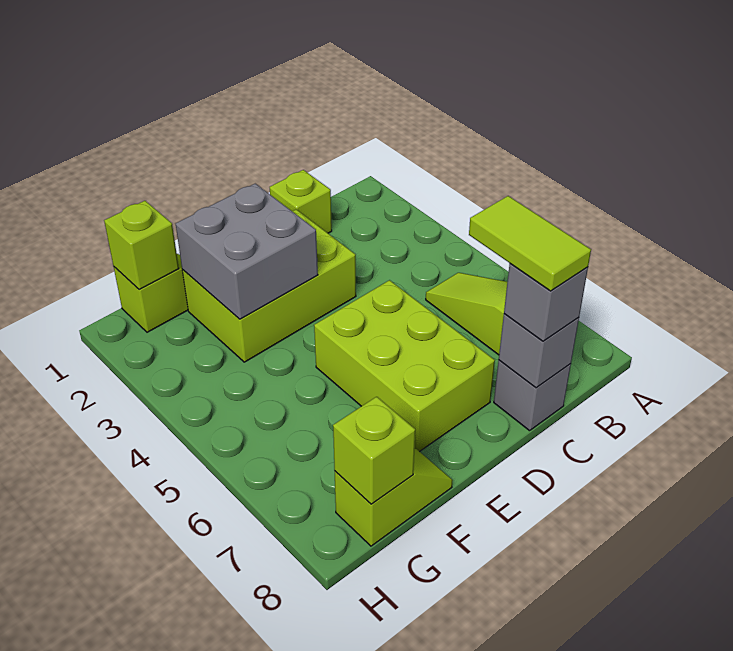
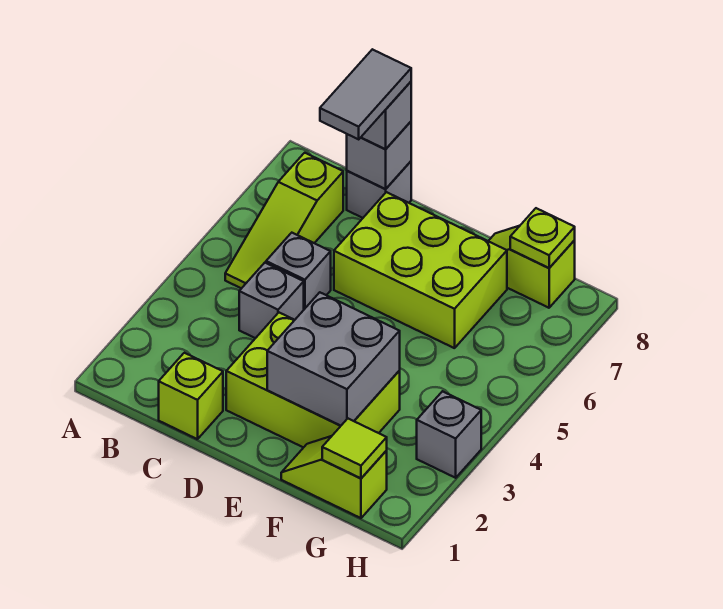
none -> grey brick C4 level 1
none -> grey brick C5 level 1
lime tile C7:C8 level 4 -> grey tile C7:C8 level 4
lime brick D5:E7 level 1 -> lime brick D6:F7 level 1
lime brick G1 level 2 -> lime tile G1 level 2
lime brick G8 level 2 -> lime plate G8 level 2
none -> grey brick H3 level 1

